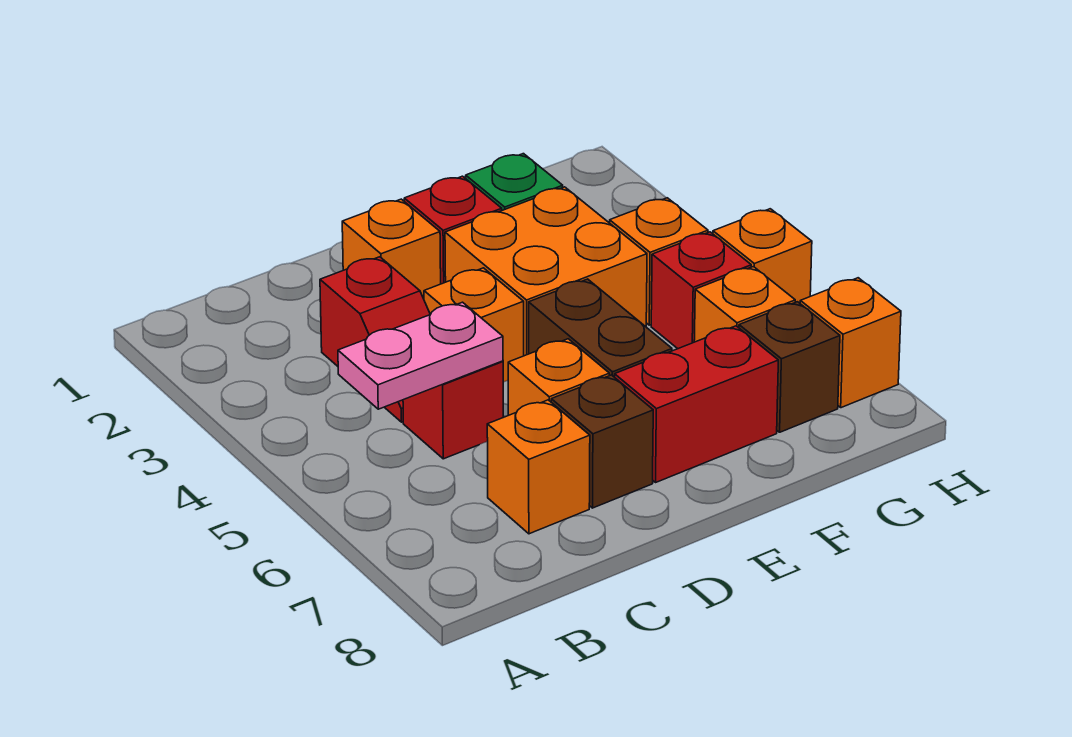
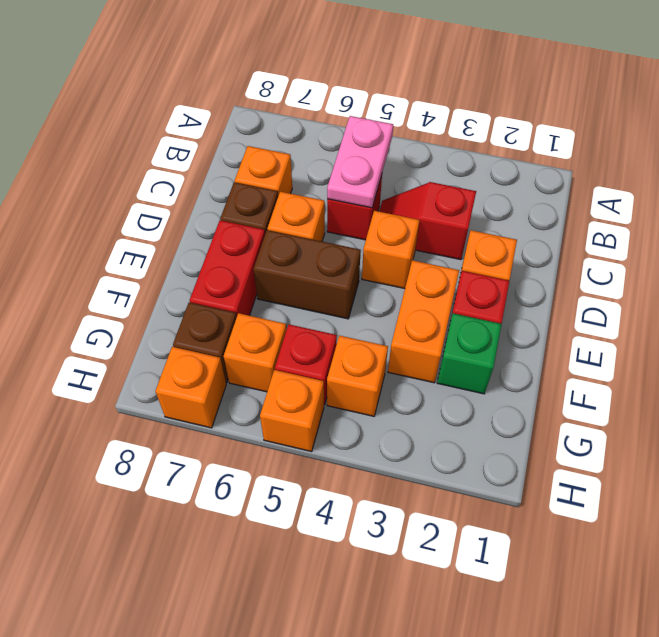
orange brick E3:F4 level 1 -> orange brick E3:F3 level 1

